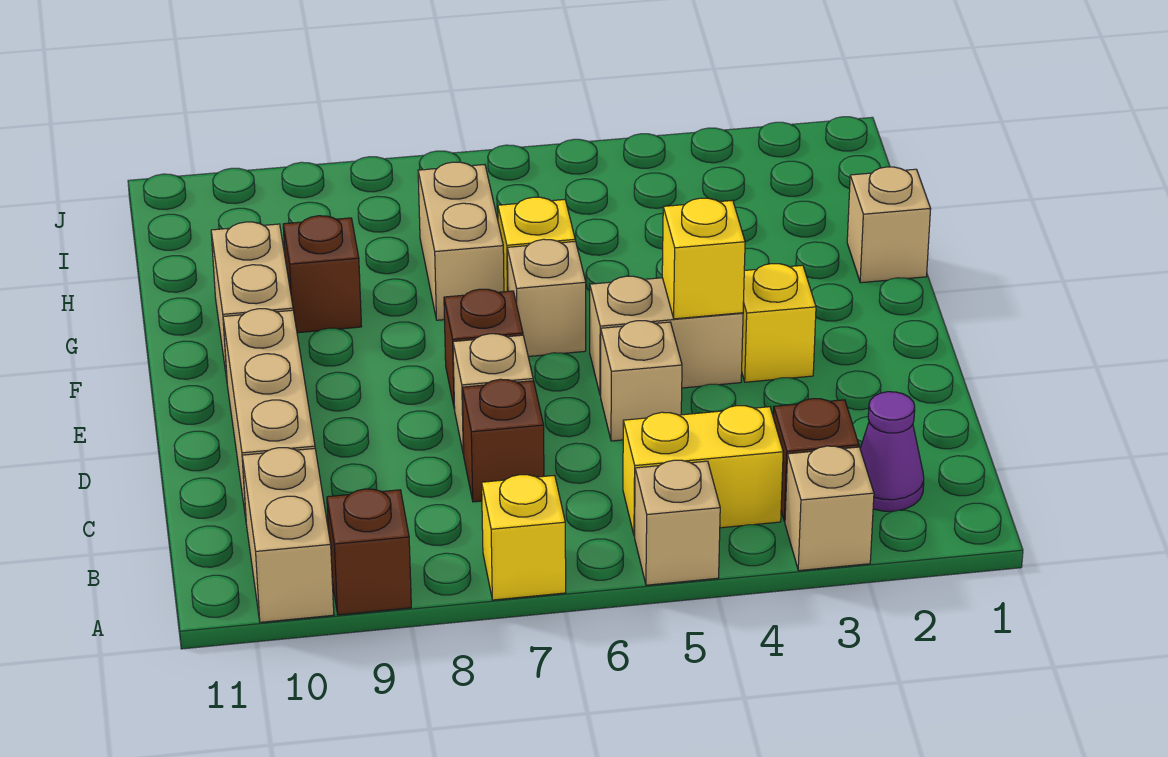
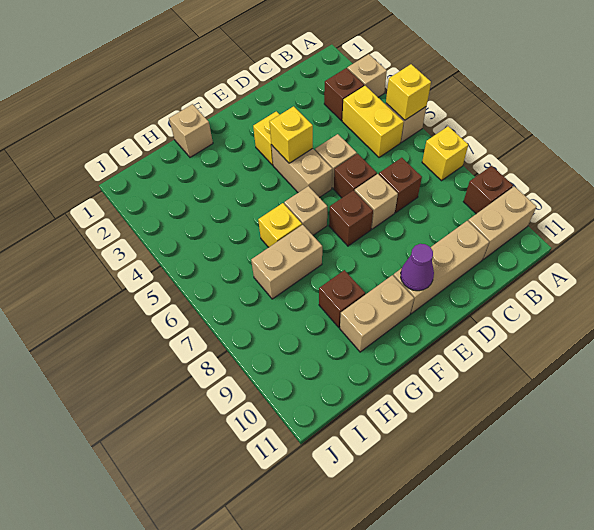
none -> yellow brick A5 level 2
purple cone B2 level 1 -> purple cone E10 level 2
none -> brown brick D6 level 1

